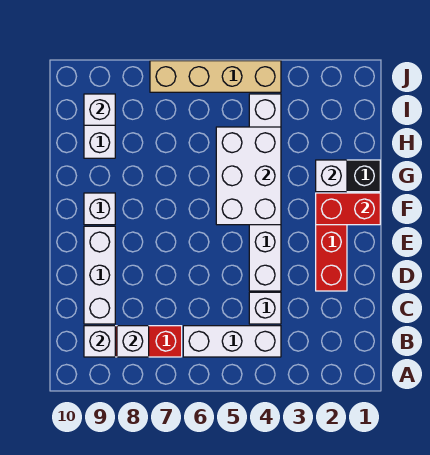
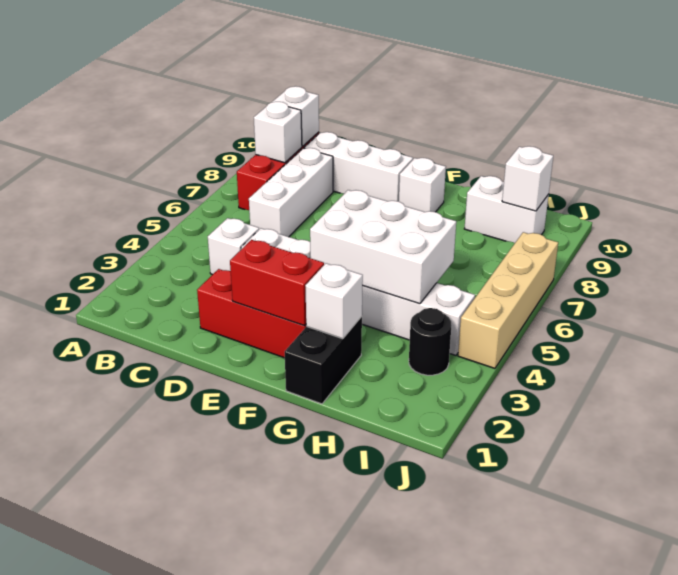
white brick B4:B6 level 1 -> white brick C6:C8 level 1
red brick F1:F2 level 2 -> red brick E2:F2 level 2
none -> black round brick I3 level 1

